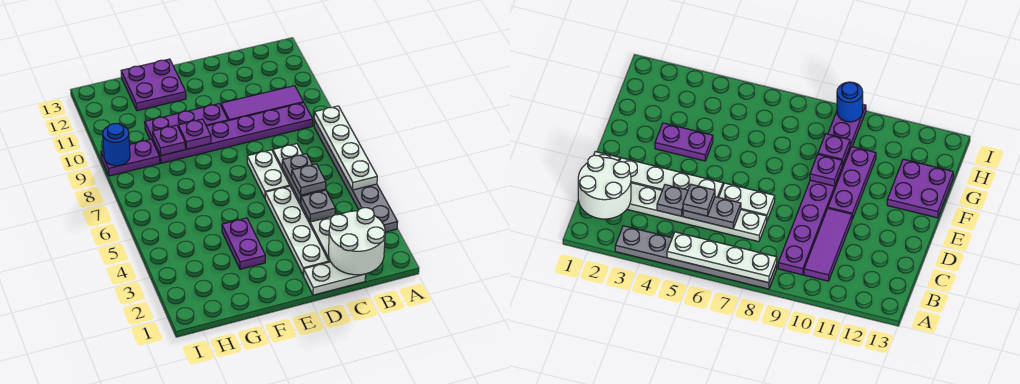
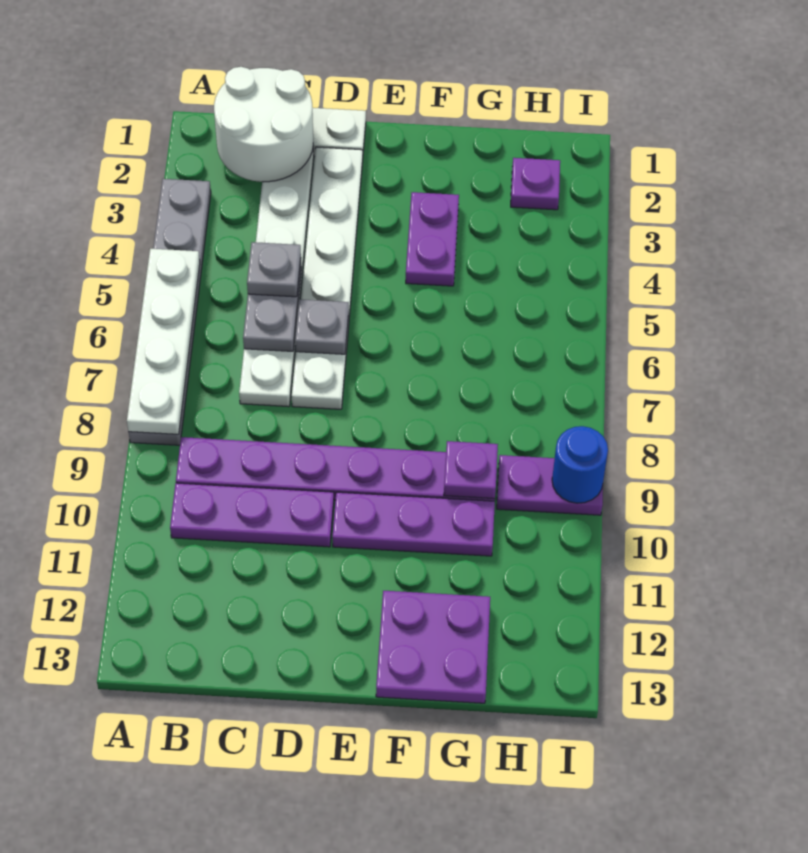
purple tile B10:D10 level 1 -> purple plate B10:D10 level 1
grey plate C4 level 2 -> grey plate D6 level 2
purple plate F9 level 2 -> purple plate H2 level 1

